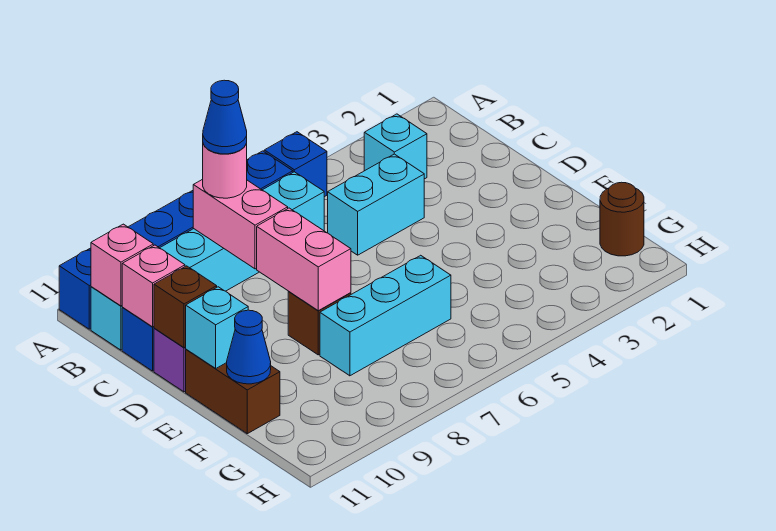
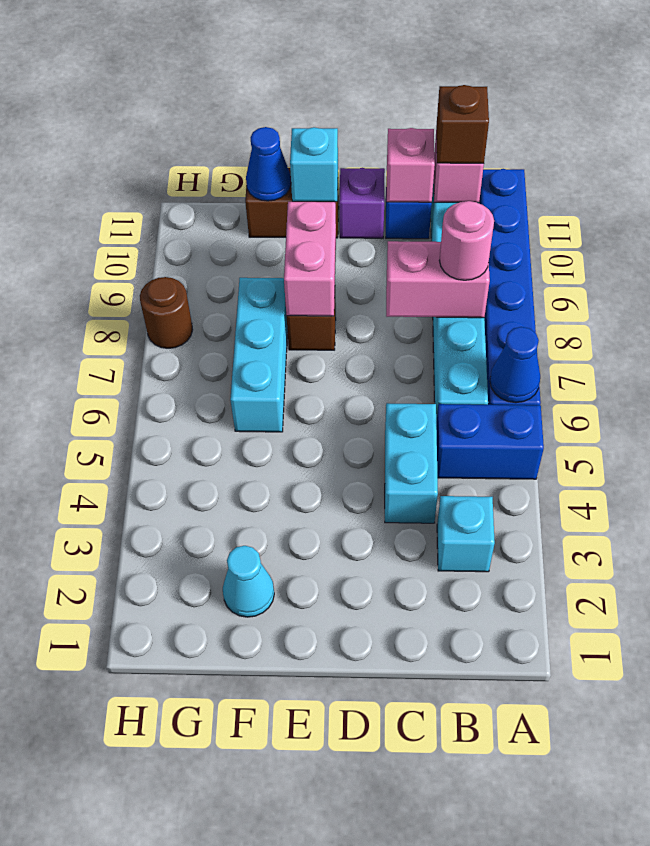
blue brick A5 level 1 -> blue brick A5:B5 level 1
blue cone B8 level 4 -> blue cone A6 level 2
pink brick D8:E8 level 2 -> pink brick E8:E9 level 2
brown brick D11 level 2 -> brown brick B11 level 3
none -> cyan cone F2 level 1
brown round brick G1 level 1 -> brown round brick H8 level 1

